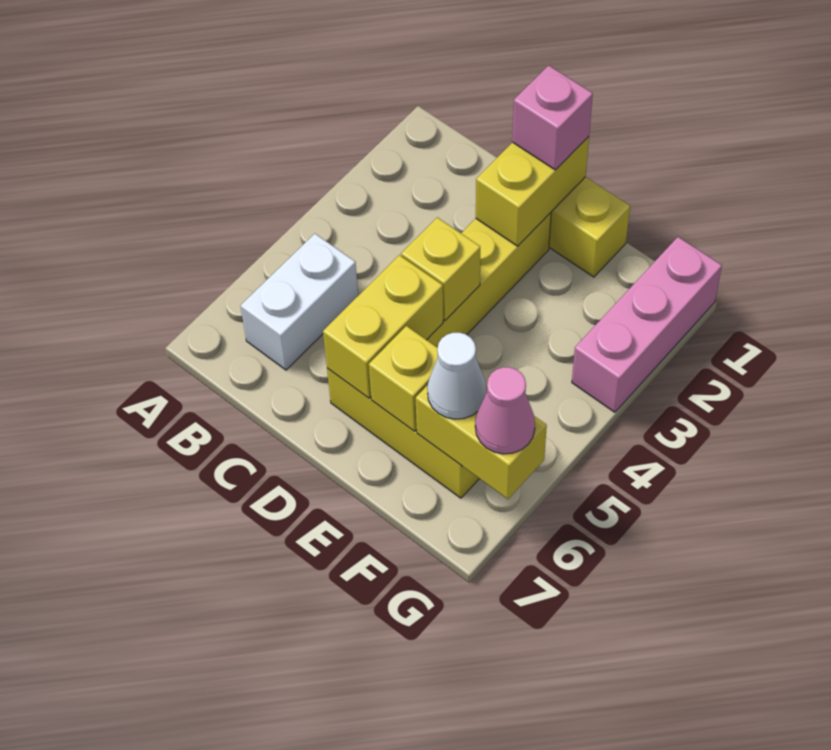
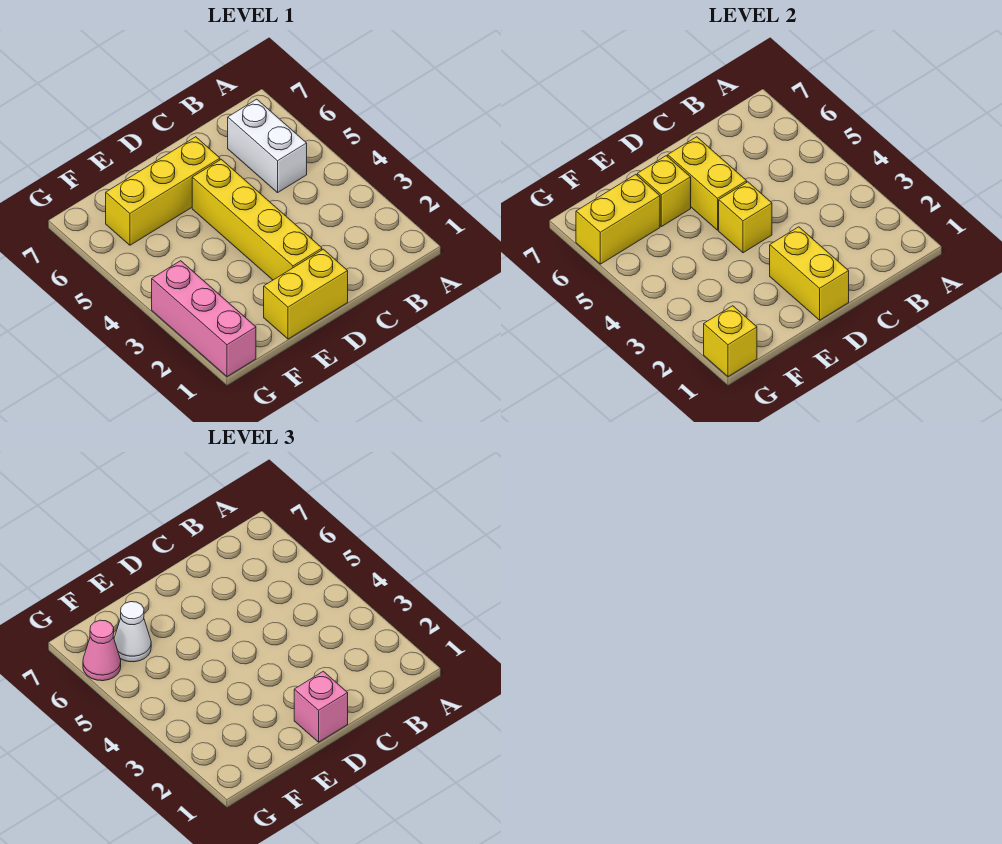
none -> yellow brick G1 level 2

